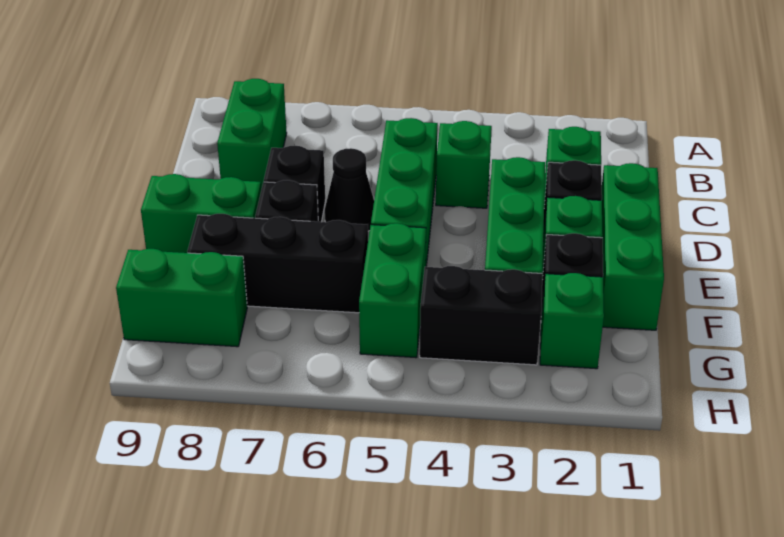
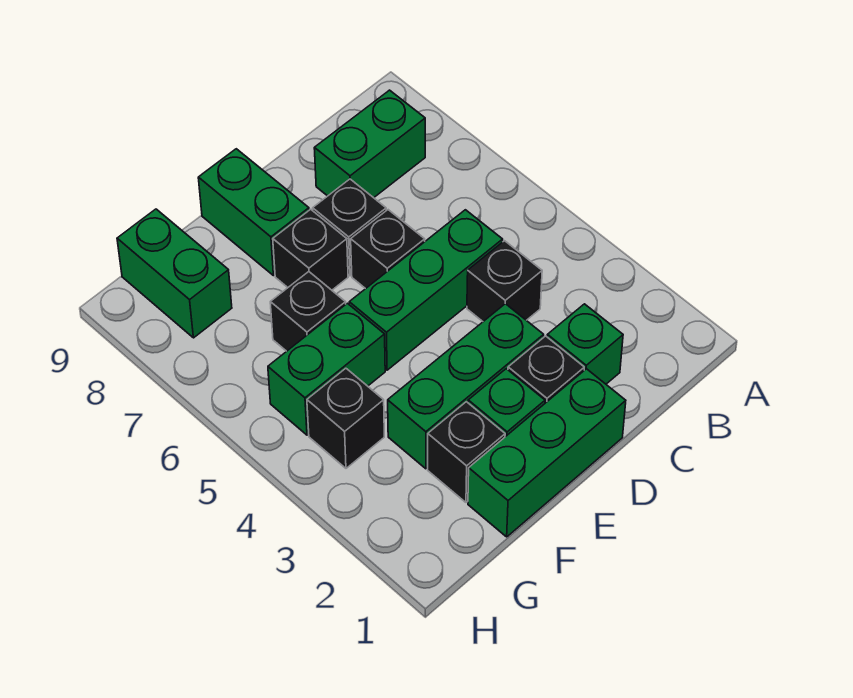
green brick C4 level 1 -> black brick C4 level 1
black cone D6 level 1 -> black brick D6 level 1
black brick F6:F8 level 1 -> black brick F6 level 1
green brick G2 level 1 -> none
black brick G3:G4 level 1 -> black brick G4 level 1

